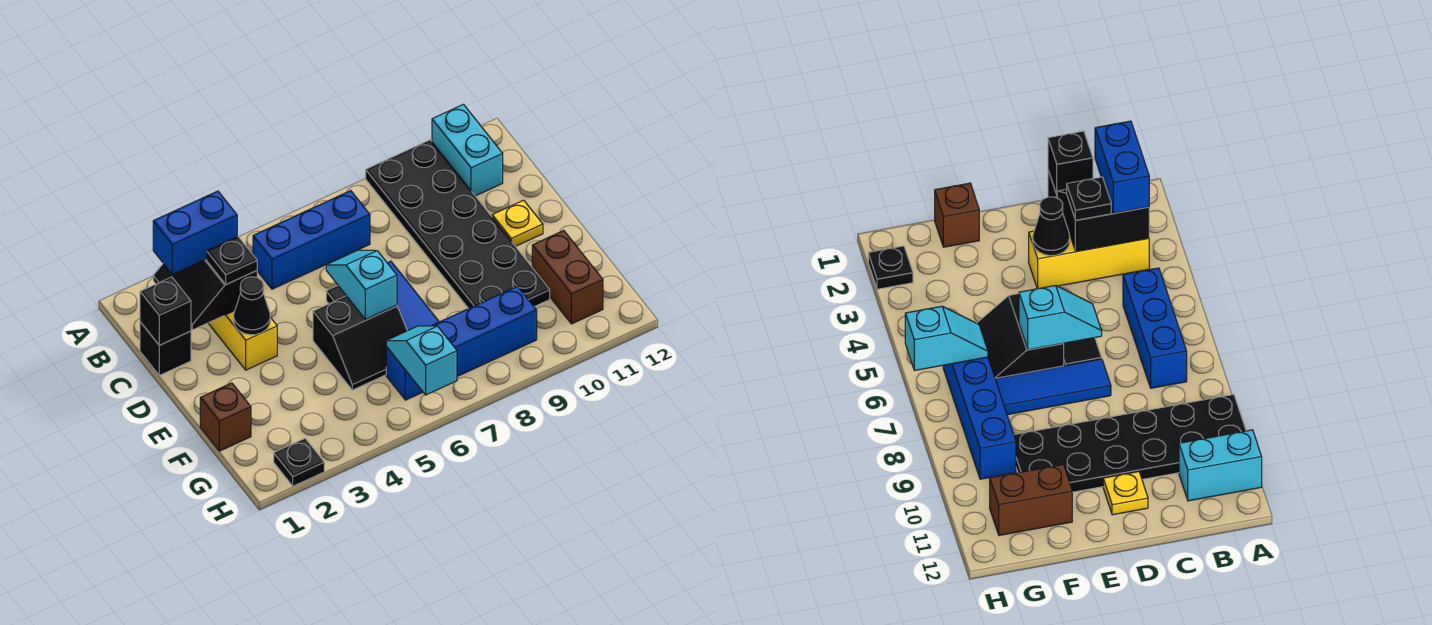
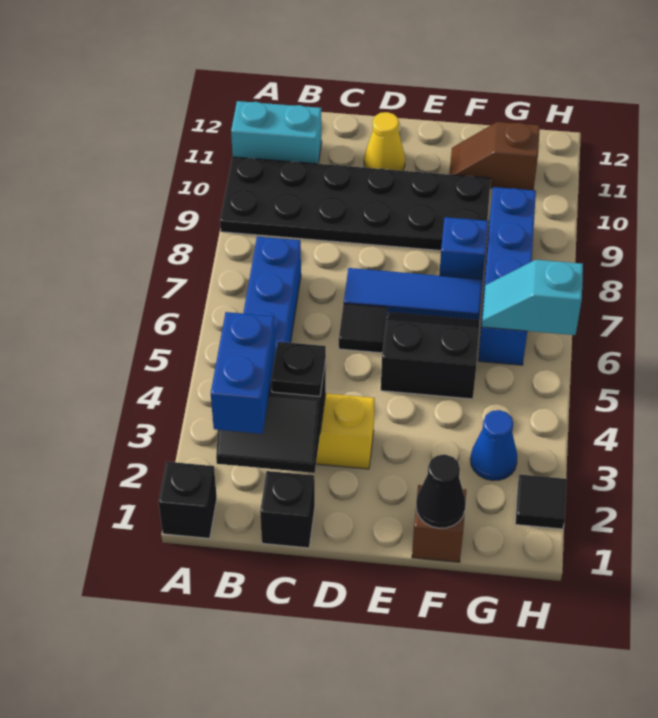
black brick C1 level 2 -> black brick A1 level 1
black cone D3 level 2 -> black cone F1 level 2
cyan slope D6:E6 level 2 top E -> none
yellow plate D11 level 1 -> yellow cone D11 level 1
black slope E5:F6 level 1 top E -> black slope E5:F6 level 1 top 5
none -> blue brick F8 level 1
brown brick F11:G11 level 1 -> brown slope F11:G11 level 1 top G
none -> blue cone G3 level 1
black plate H2 level 1 -> black tile H2 level 1

